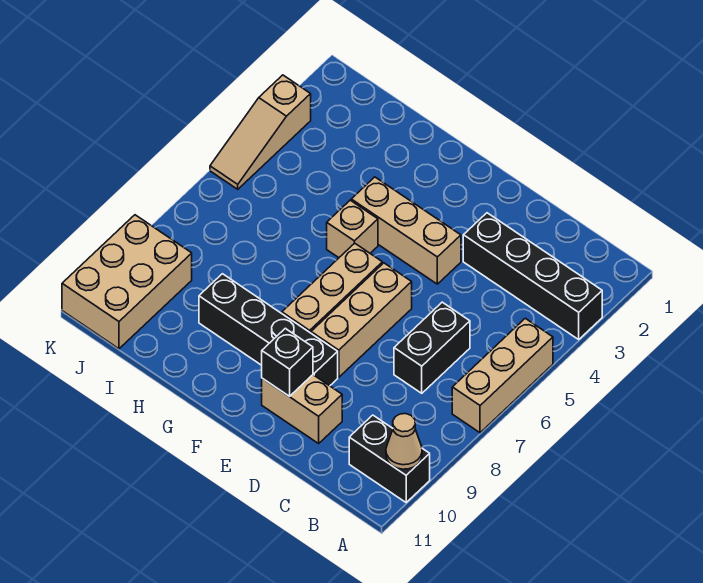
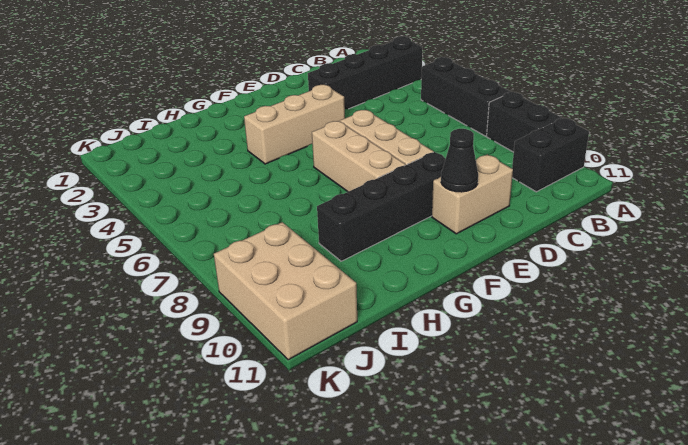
tan brick A5:A7 level 1 -> black brick A5:A7 level 1
tan cone A10 level 2 -> none
black brick C6:C7 level 1 -> black brick A8:A9 level 1
black brick E10 level 2 -> black cone E10 level 2
tan brick G5 level 1 -> none
tan slope K3:K5 level 1 top 3 -> none

